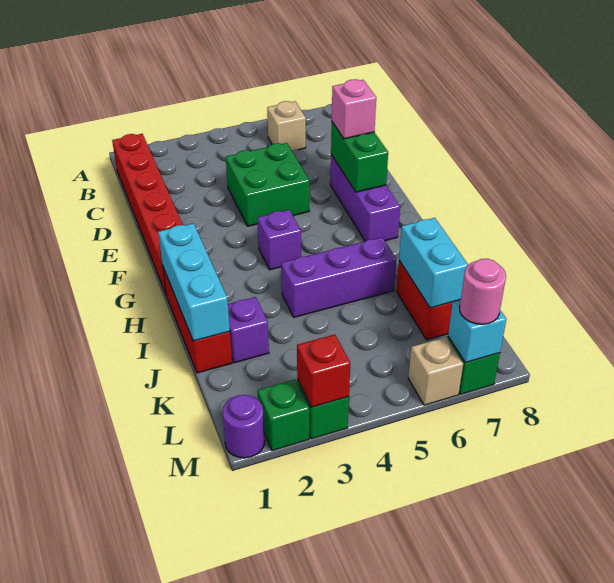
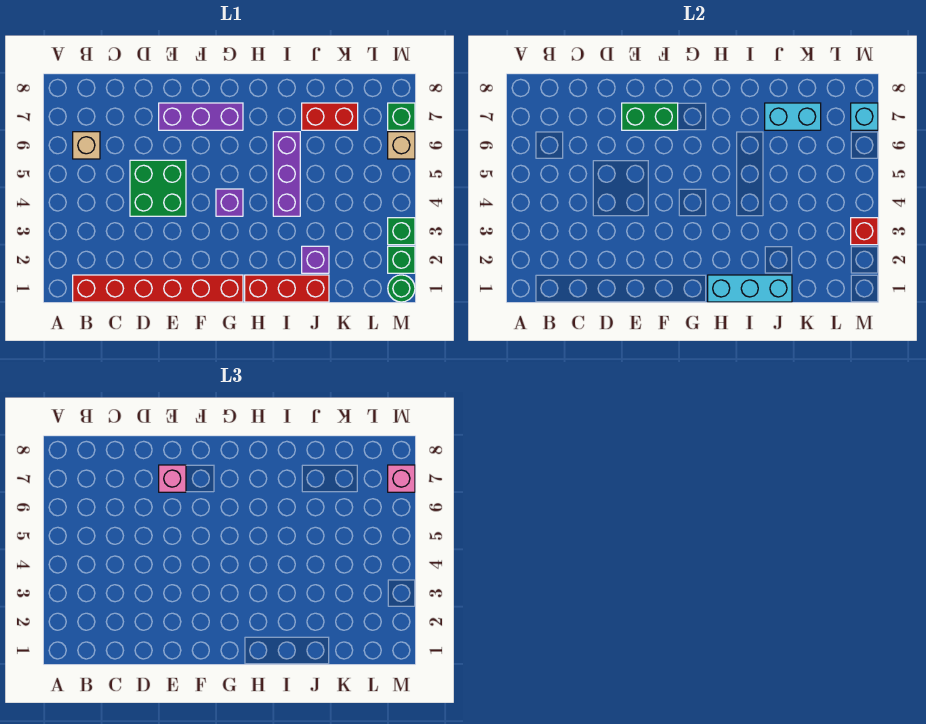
purple round brick M1 level 1 -> green round brick M1 level 1
pink round brick M7 level 3 -> pink brick M7 level 3

